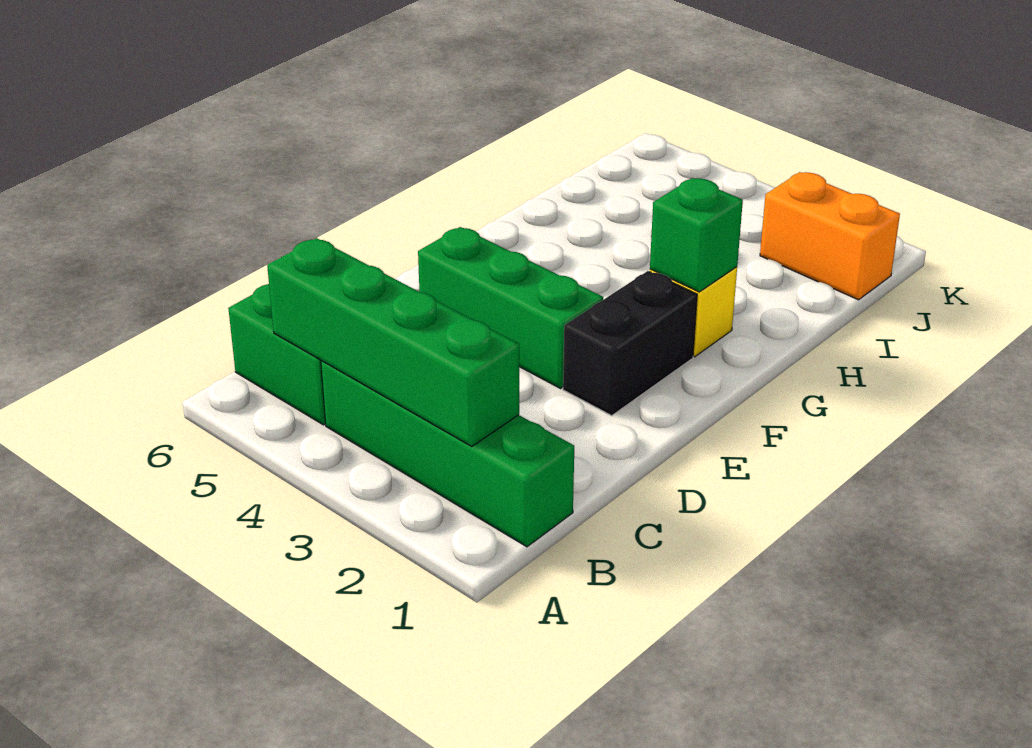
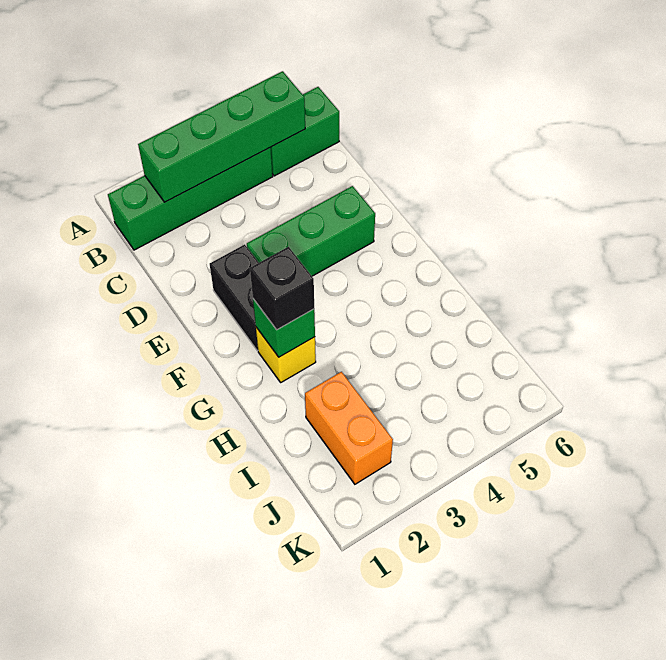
none -> black brick G2 level 3
orange brick J1:J2 level 1 -> orange brick I2:J2 level 1

